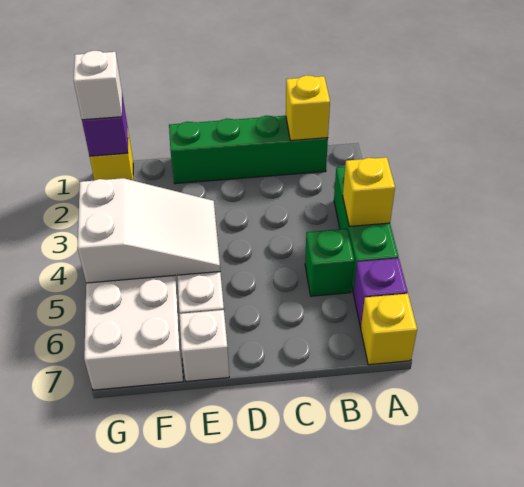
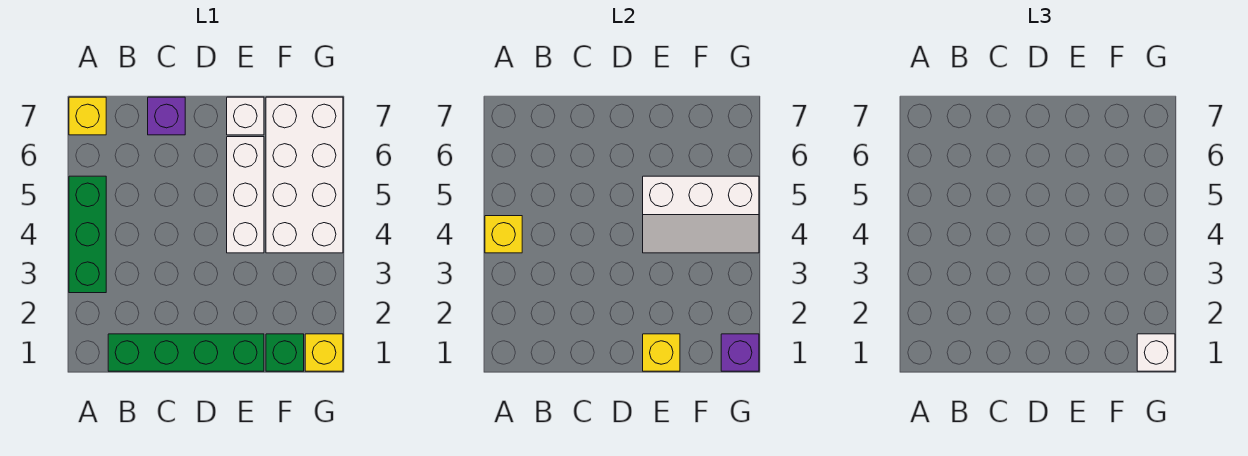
purple brick A6 level 1 -> purple brick C7 level 1
yellow brick B1 level 2 -> yellow brick E1 level 2
green brick B5 level 1 -> green brick F1 level 1
white slope E4:G5 level 2 top G -> white slope E4:G5 level 2 top 5

